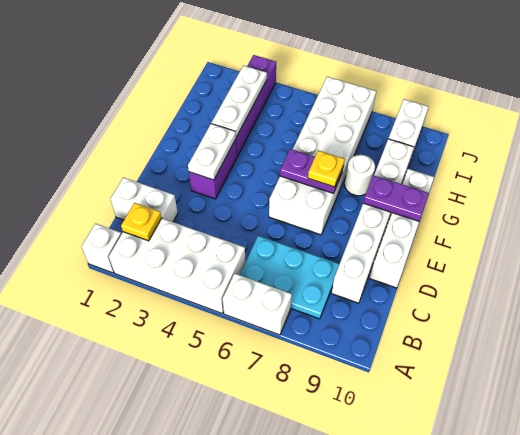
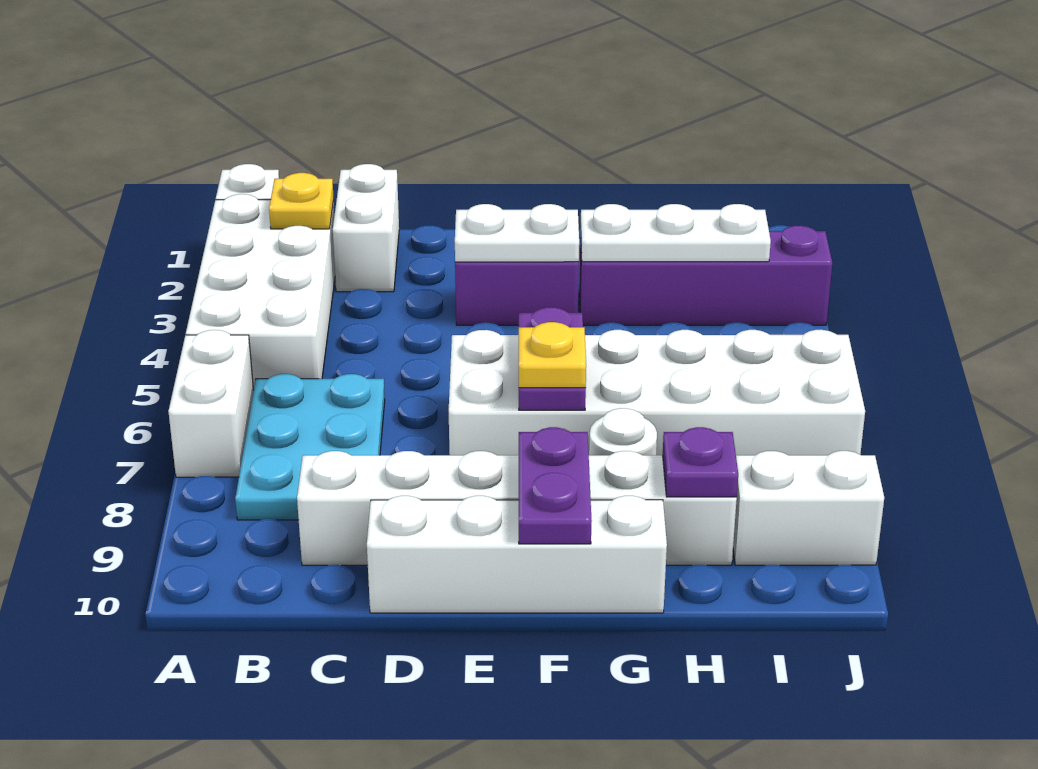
none -> purple plate H9 level 2

